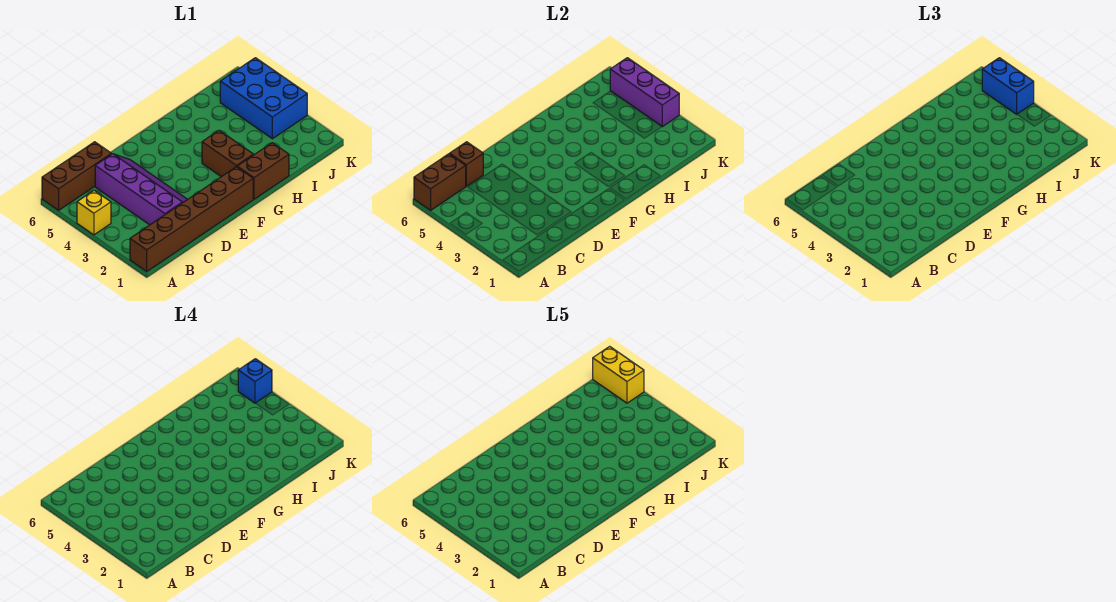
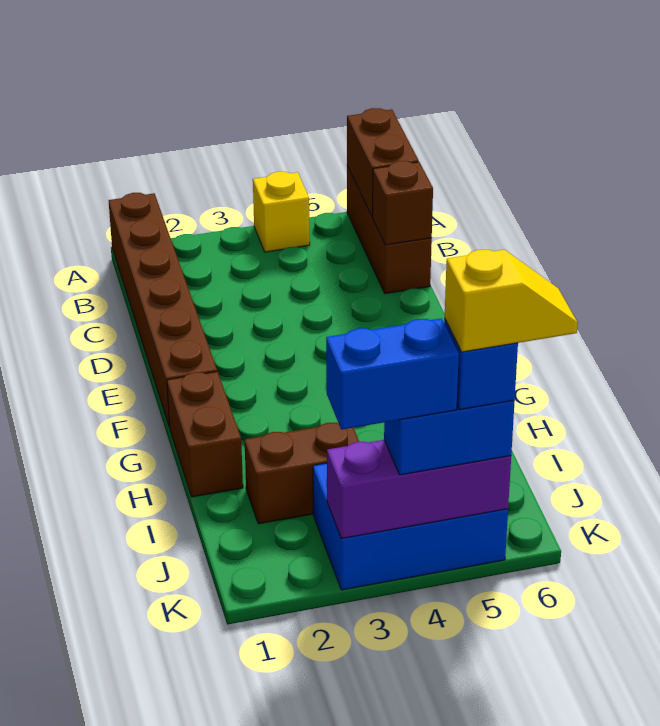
purple slope C2:D5 level 1 top C -> none
brown brick G2:G3 level 1 -> brown brick I2:I3 level 1
none -> blue brick K3:K4 level 4
yellow brick K5:K6 level 5 -> yellow slope K5:K6 level 5 top 5

